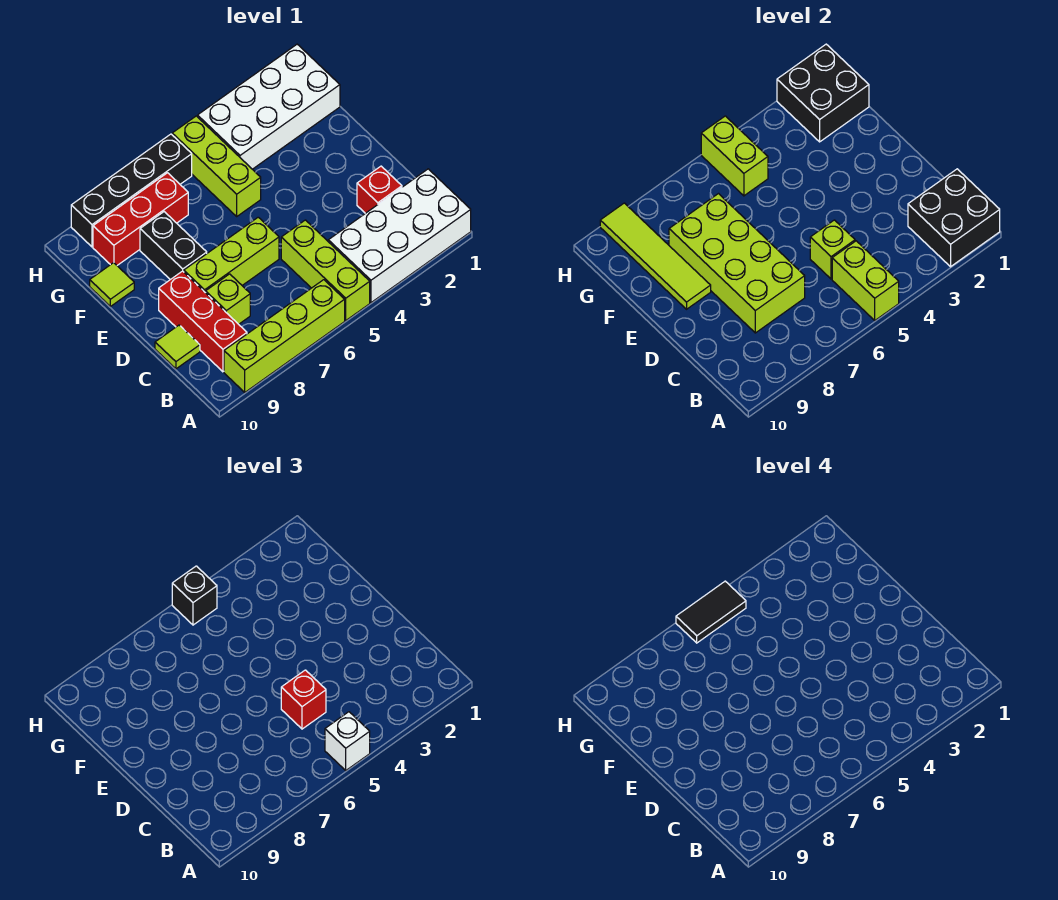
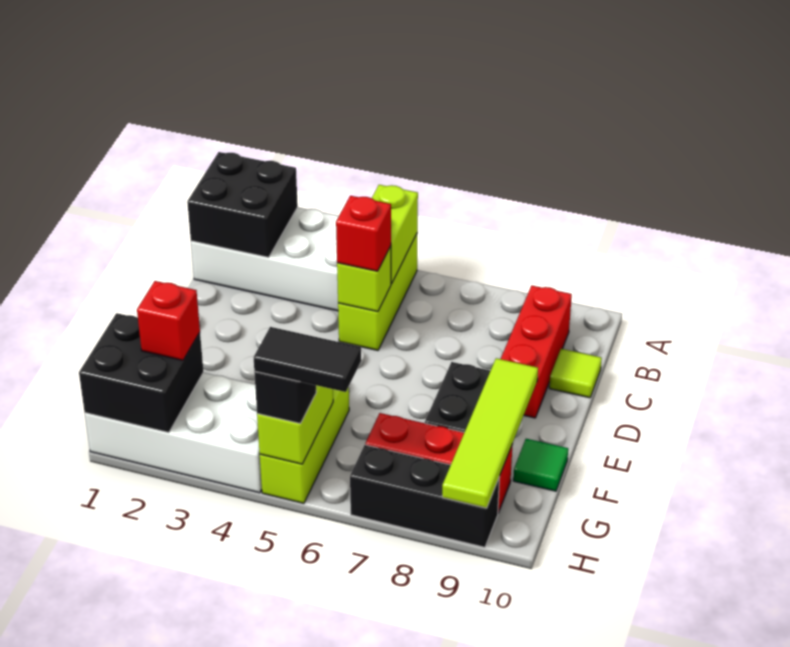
white brick A5 level 3 -> none
lime brick A6:A9 level 1 -> none
red brick C2 level 1 -> red brick G2 level 3
lime brick C7:F8 level 2 -> none
lime brick C8 level 1 -> none
lime brick D6:D8 level 1 -> none
lime tile F10 level 1 -> green tile F10 level 1
black brick H6:H9 level 1 -> black brick H7:H9 level 1

